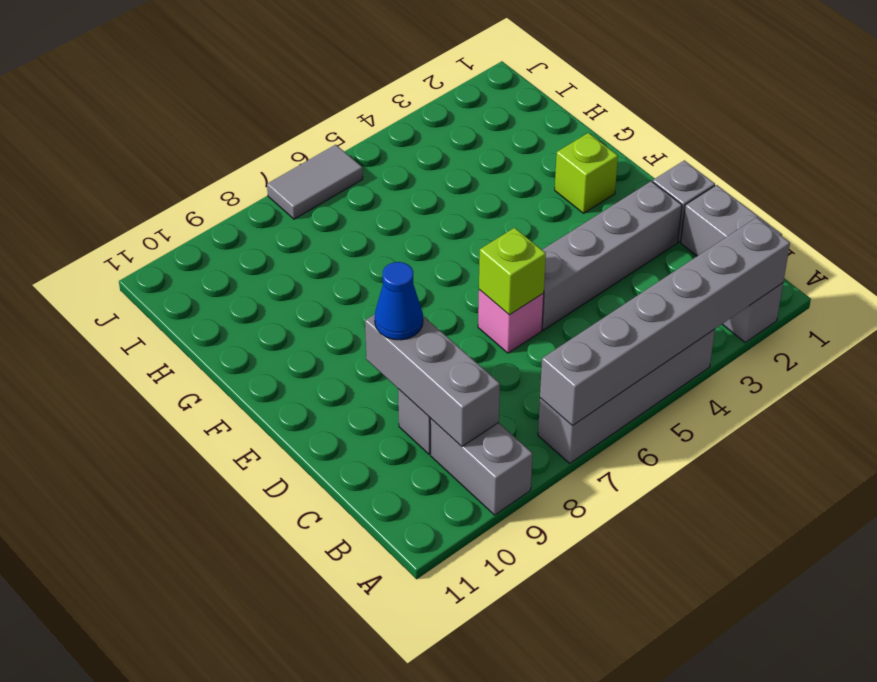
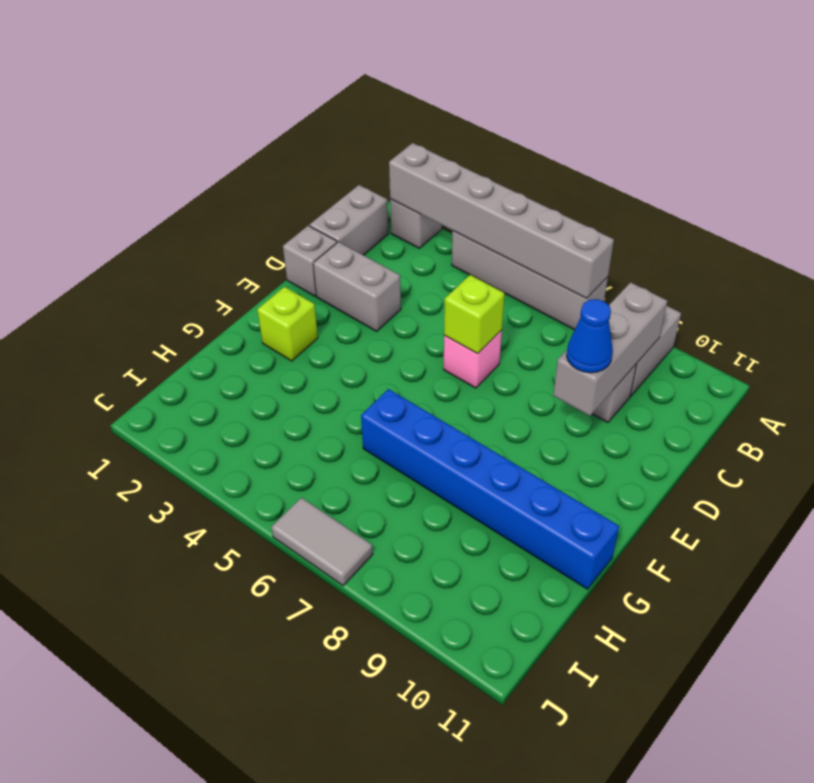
grey brick D2:D5 level 1 -> grey brick D2:D3 level 1
none -> blue brick G6:G11 level 1

